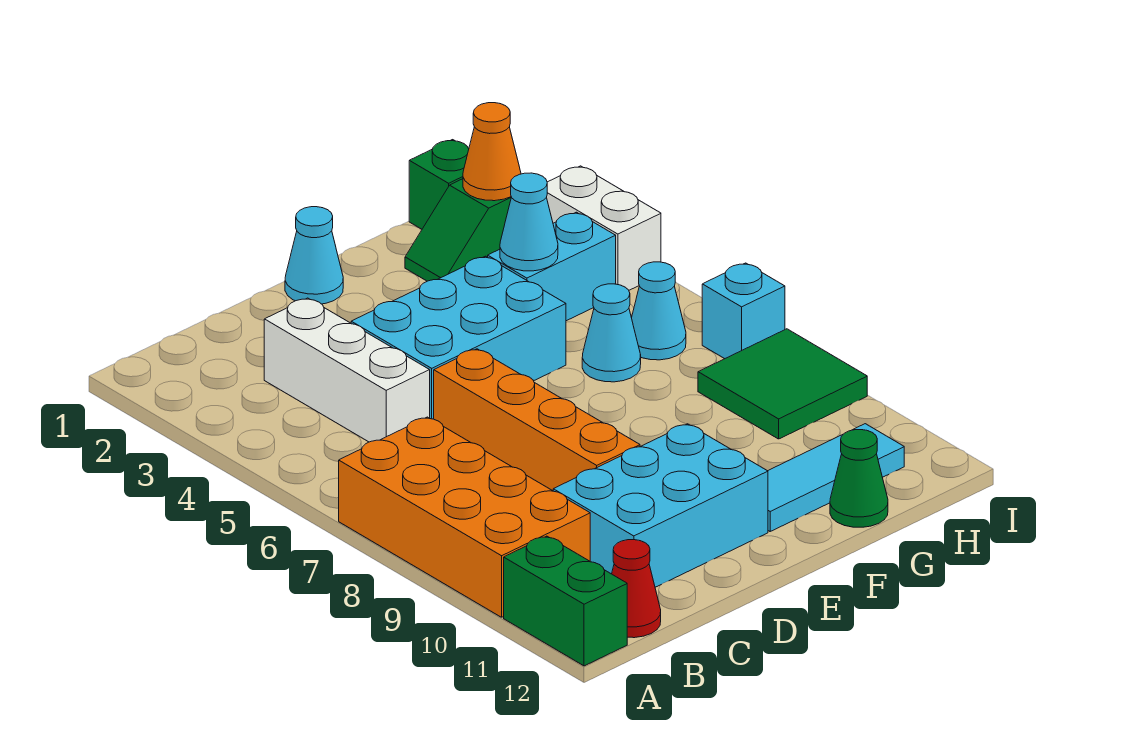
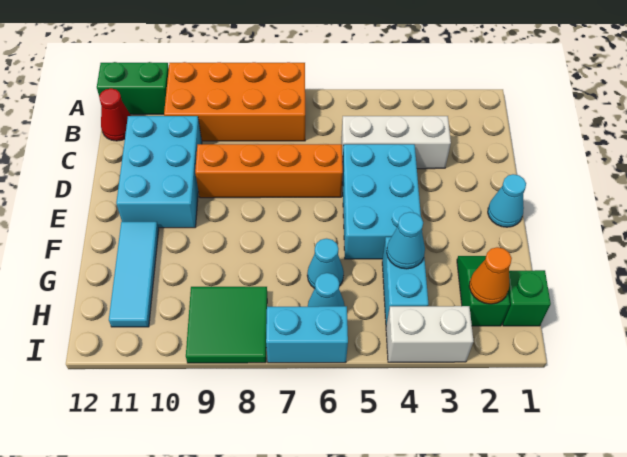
green cone G12 level 1 -> none
cyan brick I7 level 1 -> cyan brick I6:I7 level 1

